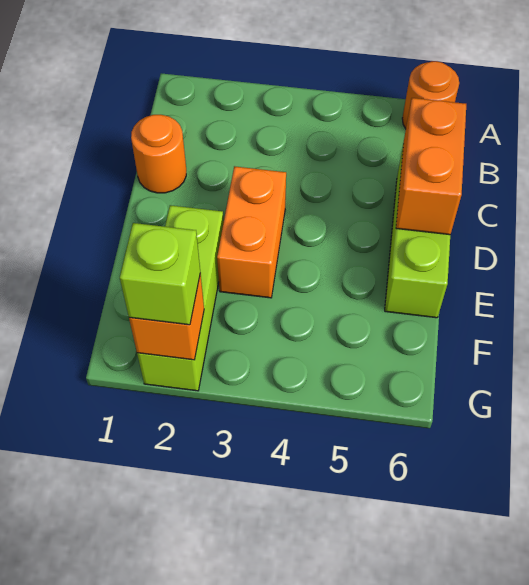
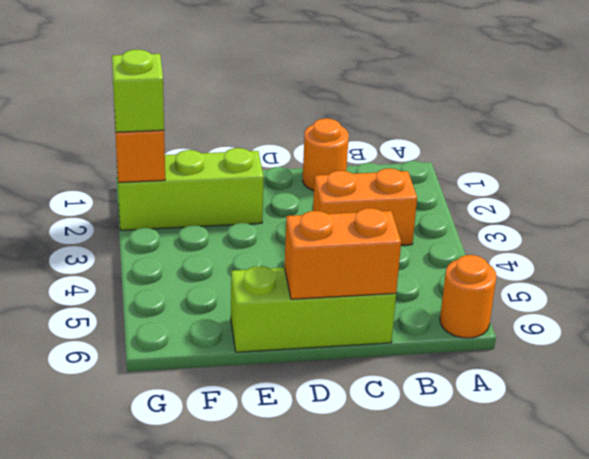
orange brick D3:E3 level 1 -> orange brick B3:C3 level 1

